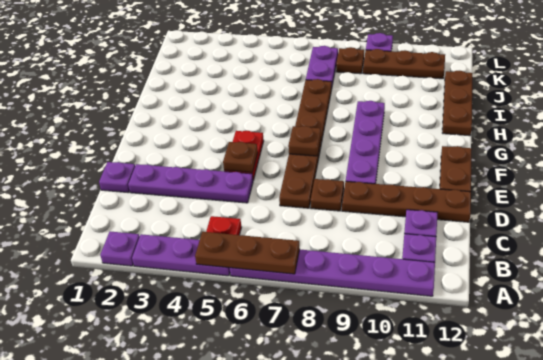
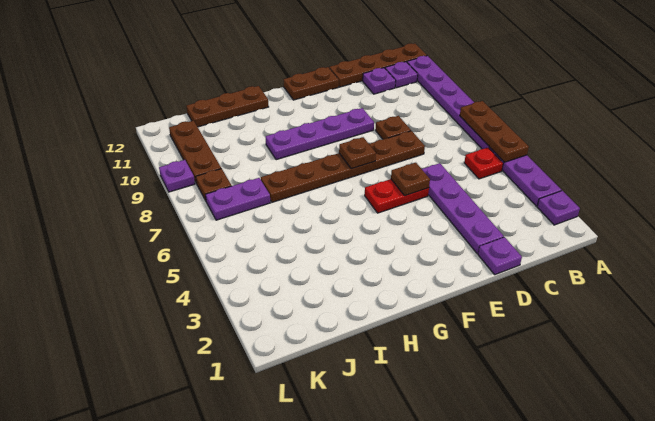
brown plate D9:D12 level 1 -> brown plate A12:D12 level 1

